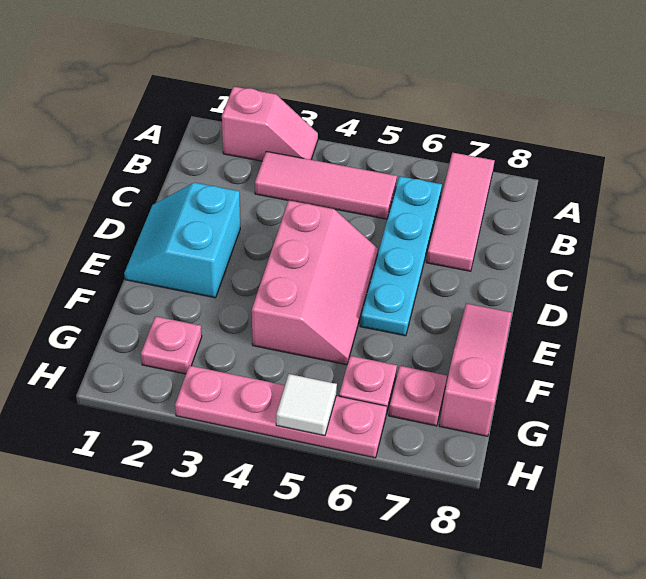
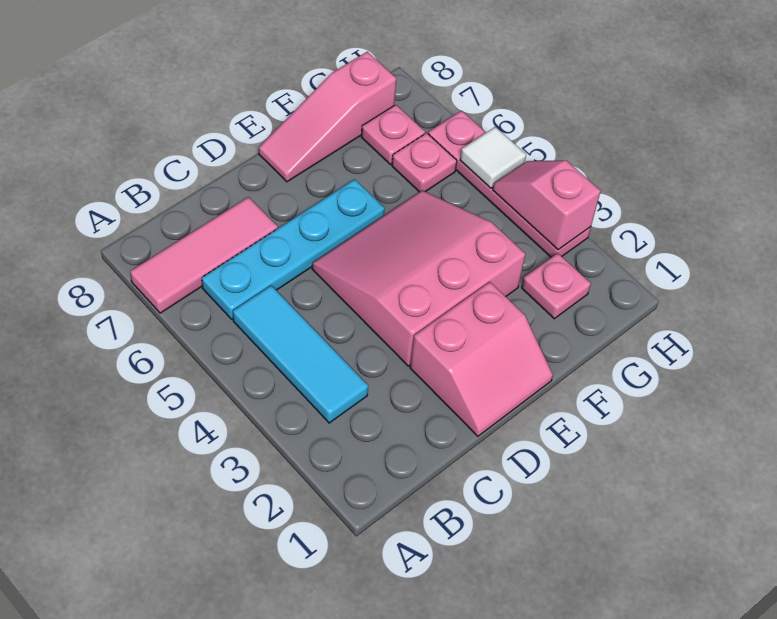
pink slope A2:A3 level 1 top 2 -> pink slope H3:H4 level 2 top 3
pink tile B3:B5 level 1 -> cyan tile B3:B5 level 1
cyan slope D1:E2 level 1 top 2 -> pink slope D1:E2 level 1 top 2
pink slope D4:F5 level 1 top 4 -> pink slope D3:F5 level 1 top 3

